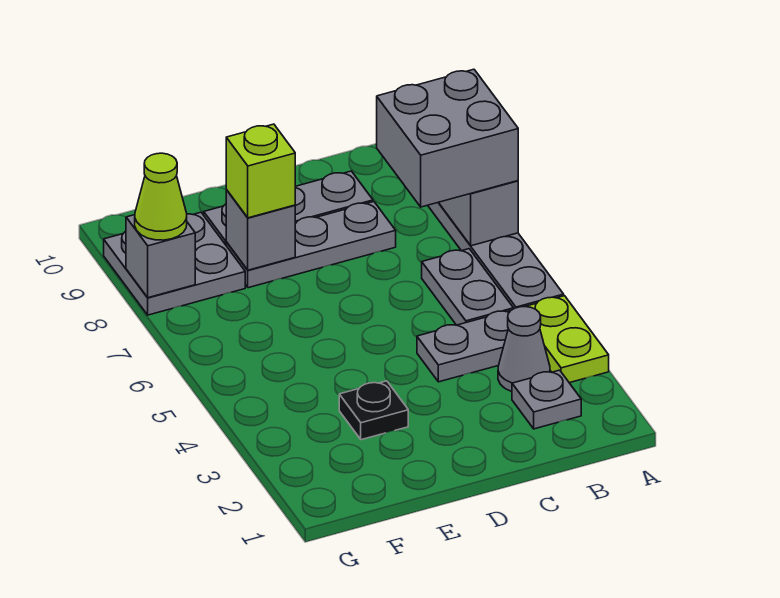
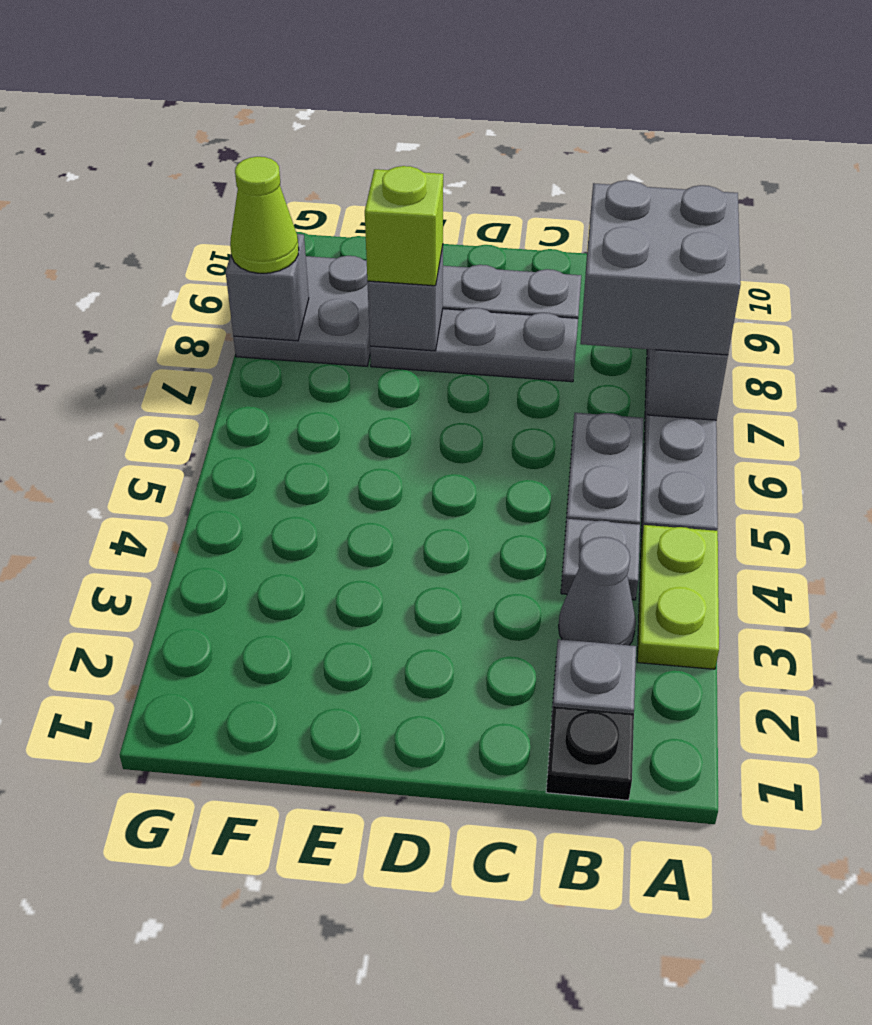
grey plate B4:C4 level 1 -> grey plate B4 level 1
black plate E3 level 1 -> black plate B1 level 1

